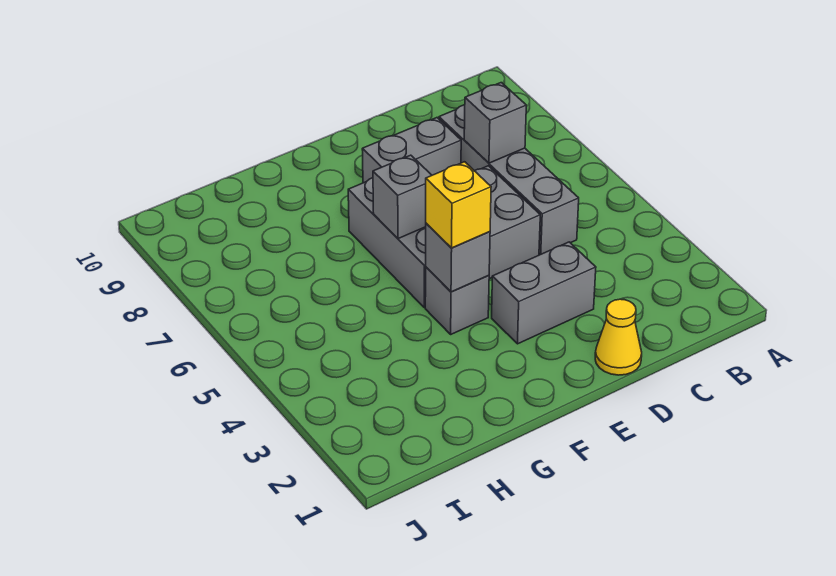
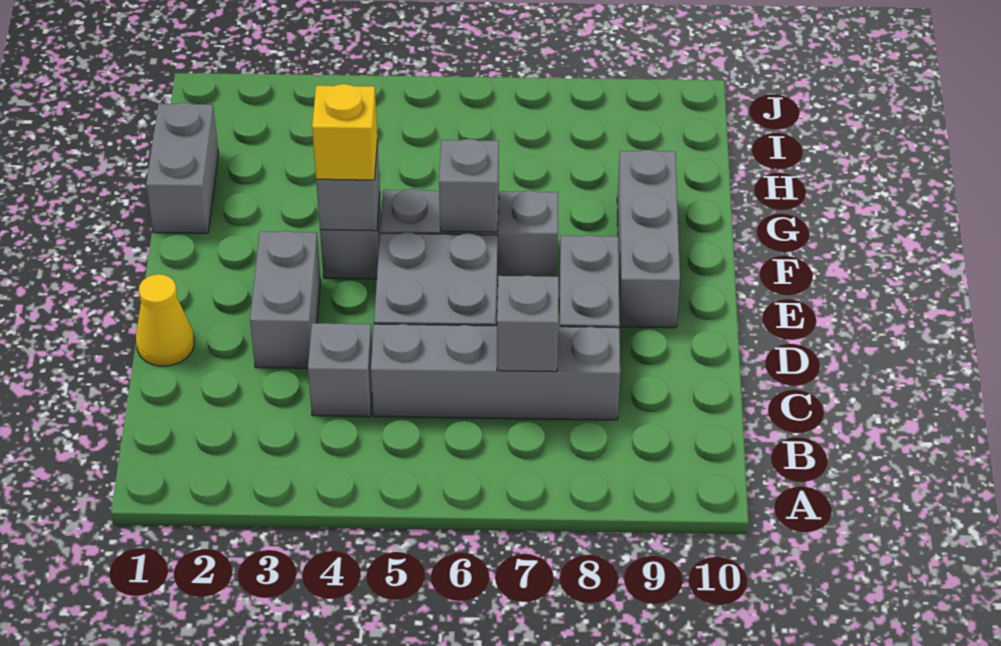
none -> grey brick C4 level 1
none -> grey brick E9:G9 level 1
none -> grey brick G1:H1 level 1

